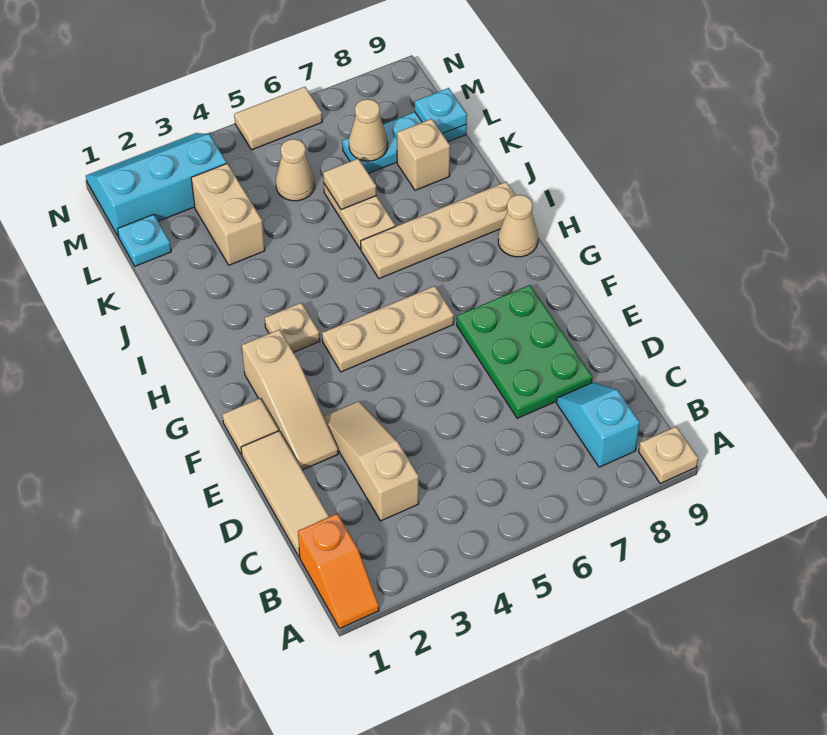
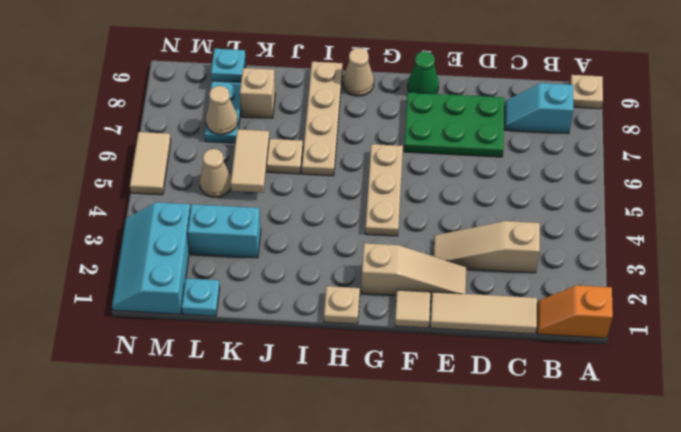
orange slope A1:B1 level 1 top B -> orange slope A1:B1 level 1 top A
none -> green cone F9 level 1
tan plate H3 level 1 -> tan plate H1 level 1
tan brick K3:L3 level 1 -> cyan brick K3:L3 level 1
tan tile K6 level 2 -> tan tile K5:K6 level 2

